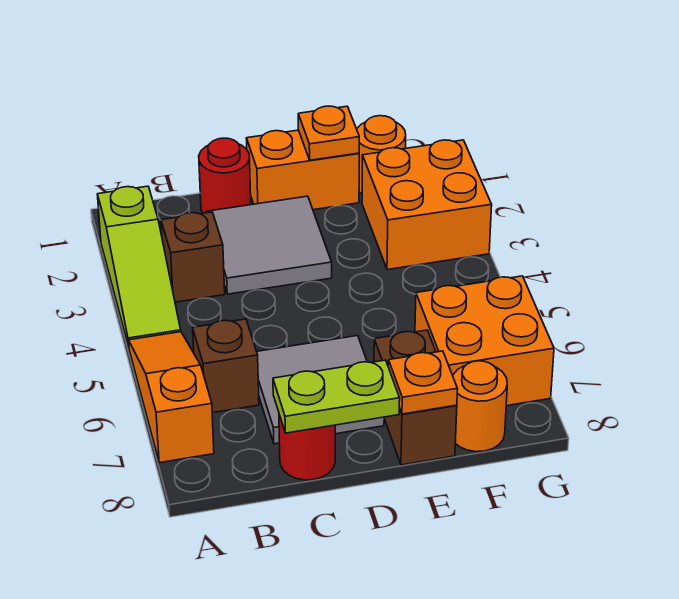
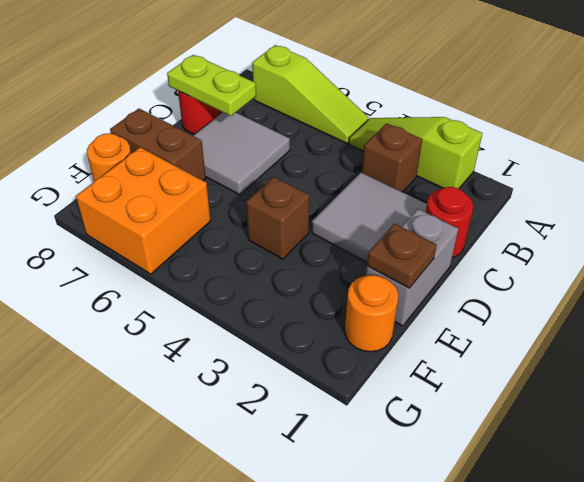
orange slope A5:A7 level 1 top 7 -> lime slope A5:A7 level 1 top 7
brown brick B6 level 1 -> brown brick E4 level 1
lime plate C8:D8 level 2 -> lime plate C7:C8 level 2
orange brick D1:E1 level 1 -> grey brick D1:E1 level 1
orange plate E1 level 2 -> brown plate E1 level 2
orange plate E8 level 2 -> none
orange brick F2:G3 level 1 -> none

